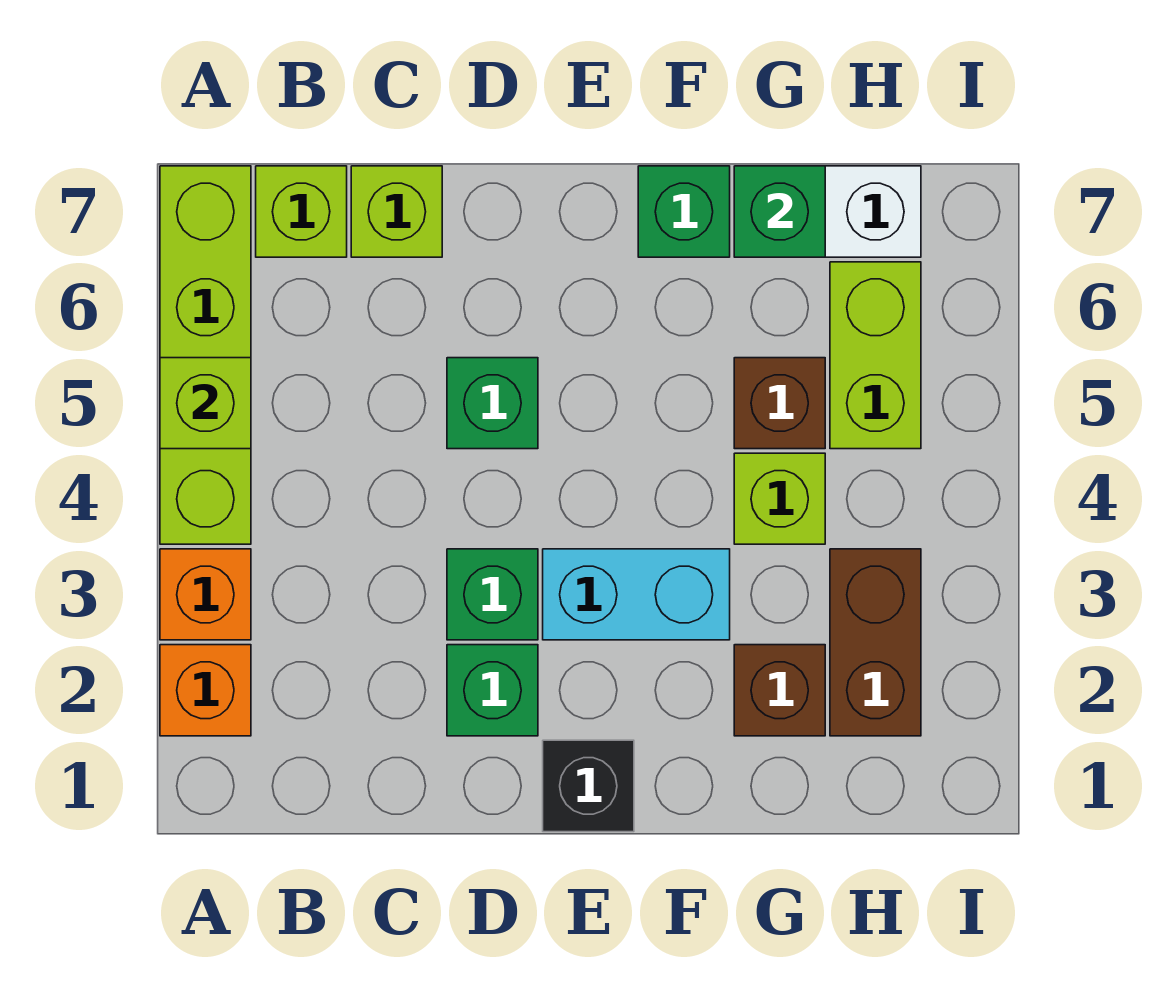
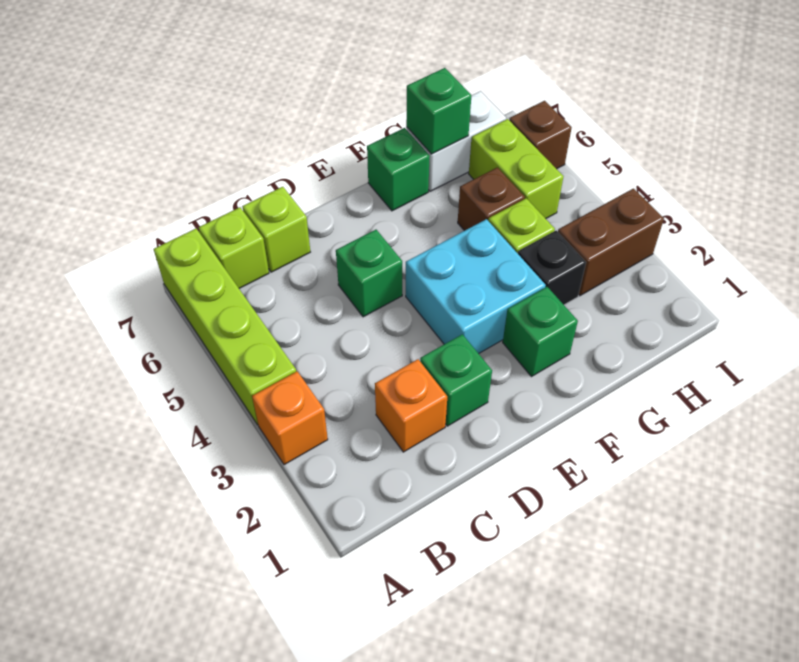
orange brick A2 level 1 -> orange brick C2 level 1
lime brick A5 level 2 -> none
green brick D3 level 1 -> green brick F2 level 1
black brick E1 level 1 -> black brick G3 level 1
cyan brick E3:F3 level 1 -> cyan brick E3:F4 level 1
brown brick G2 level 1 -> brown brick I6 level 1
brown brick H2:H3 level 1 -> brown brick H3:I3 level 1

